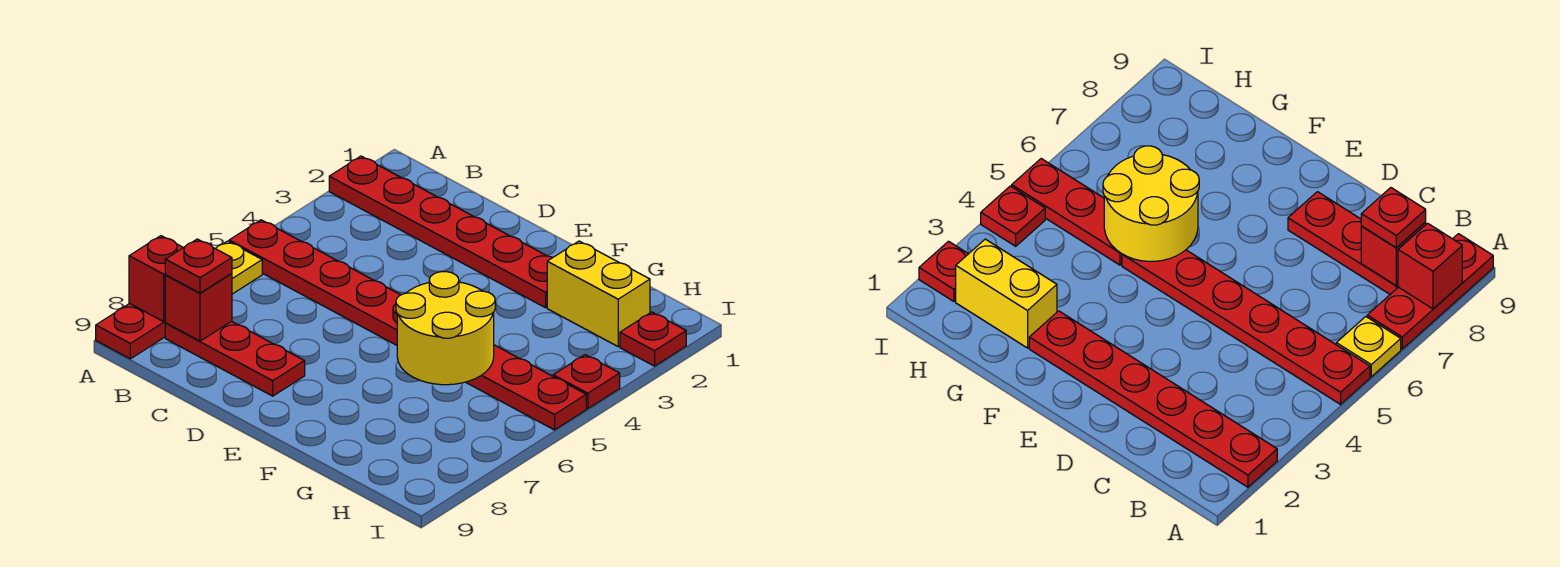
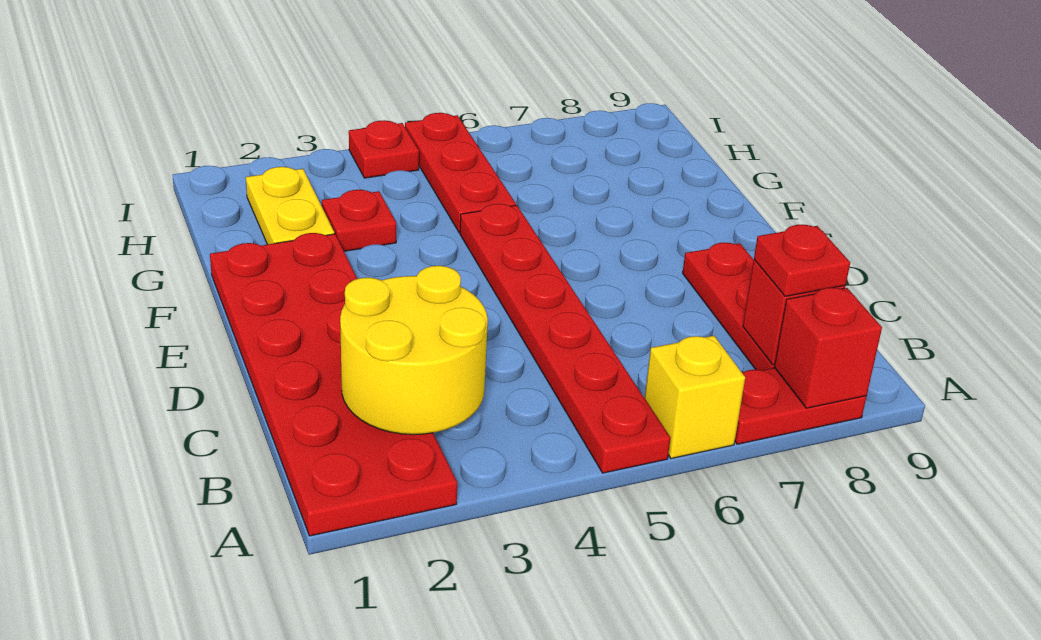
red plate A2:F2 level 1 -> red plate A1:F2 level 1
yellow plate A6 level 1 -> yellow brick A6 level 1
red plate A7:A9 level 1 -> red plate A7:A8 level 1
yellow round brick F5:G6 level 2 -> yellow round brick B2:C3 level 2
yellow brick G2:H2 level 1 -> yellow plate G2:H2 level 1
red plate I2 level 1 -> red plate G3 level 1

